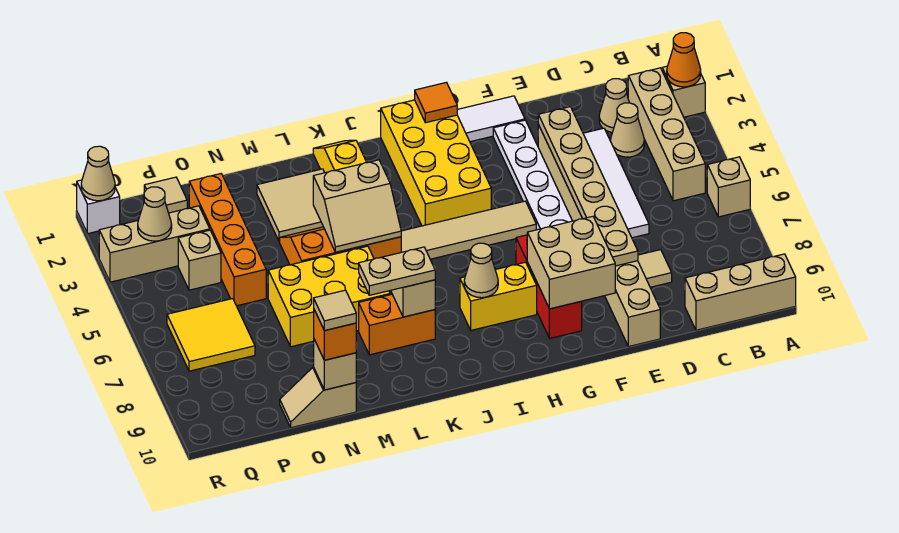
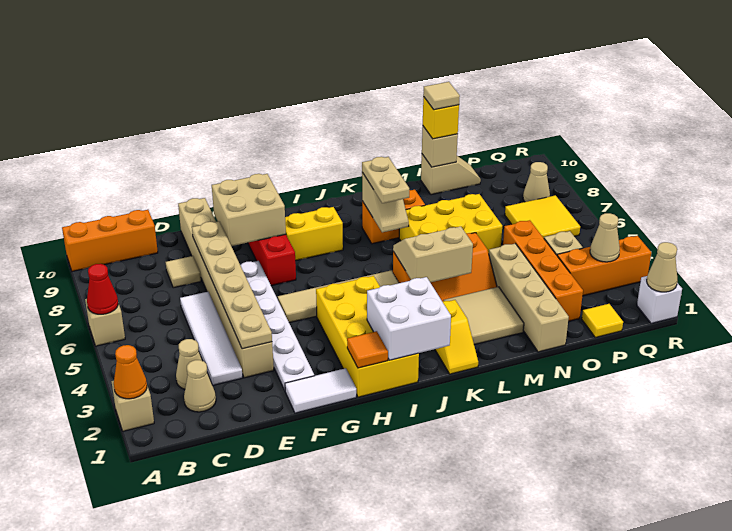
none -> red cone A6 level 2
tan brick A10:C10 level 1 -> orange brick A10:C10 level 1
tan brick B2:B5 level 1 -> tan brick N1:N4 level 1
none -> white brick I1:J2 level 2
tan cone I8 level 2 -> tan cone Q8 level 1
tan plate K8:L8 level 3 -> tan plate K7:K8 level 3
orange brick N10 level 3 -> yellow brick N10 level 3
tan tile P1 level 1 -> yellow tile P1 level 1
tan brick P3:R3 level 1 -> orange brick P3:R3 level 1

